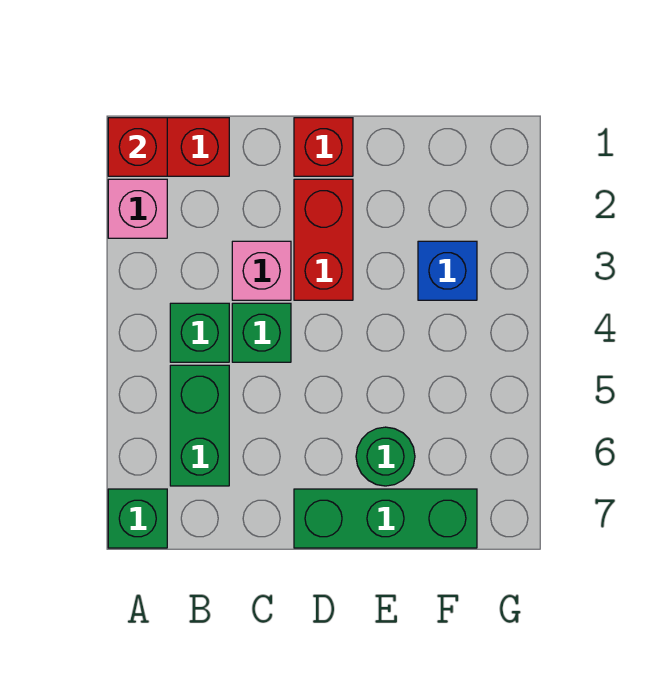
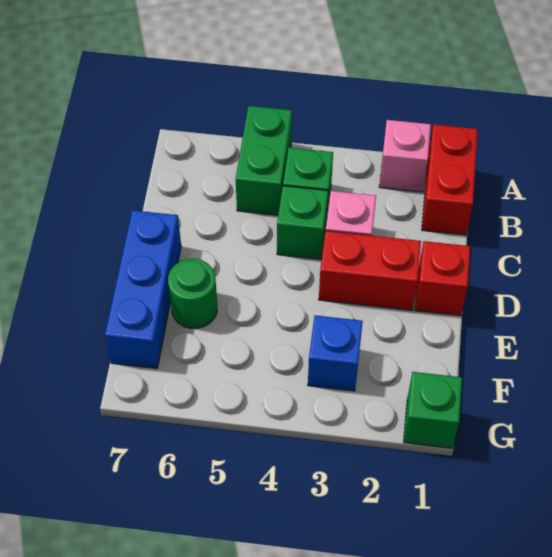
red brick A1 level 2 -> none
green brick A7 level 1 -> green brick G1 level 1
green brick B5:B6 level 1 -> green brick A5:B5 level 1
green brick D7:F7 level 1 -> blue brick D7:F7 level 1

